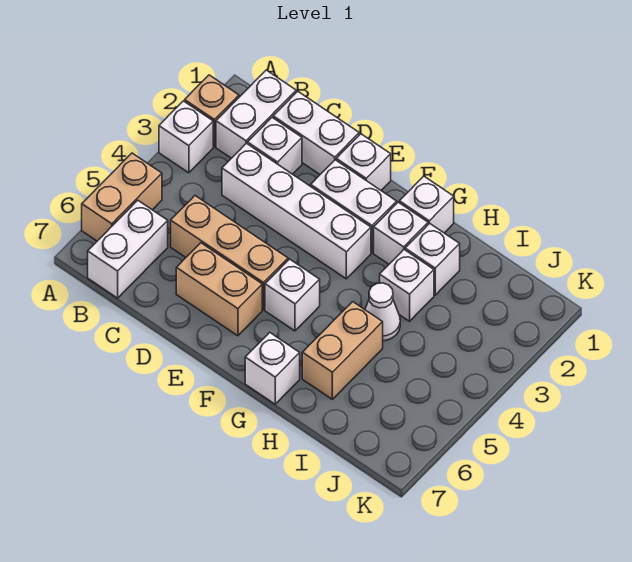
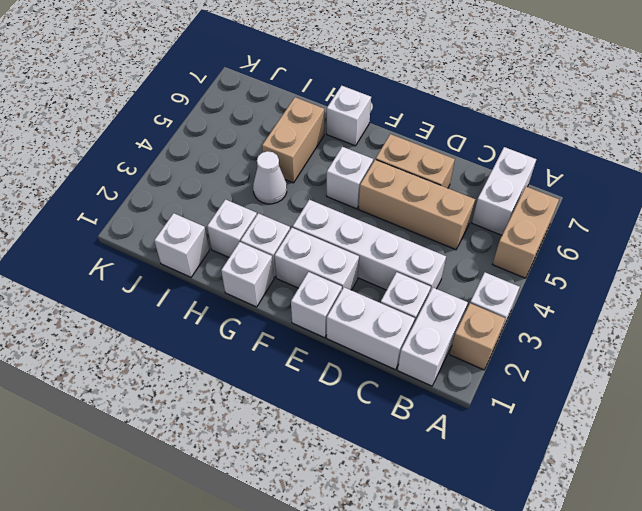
white brick H3 level 1 -> white brick I1 level 1

